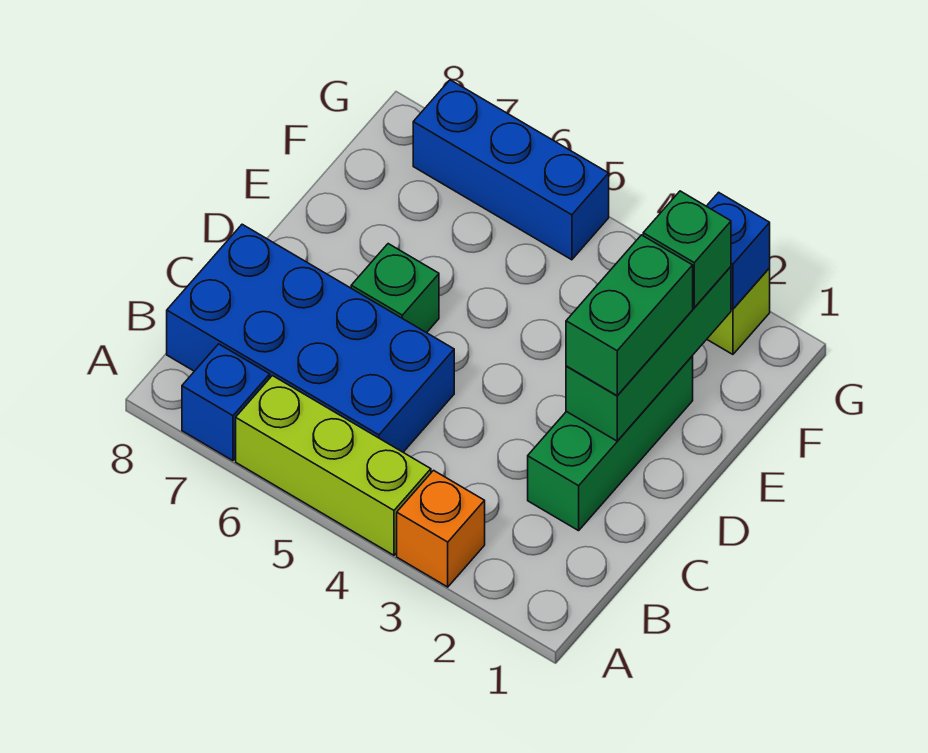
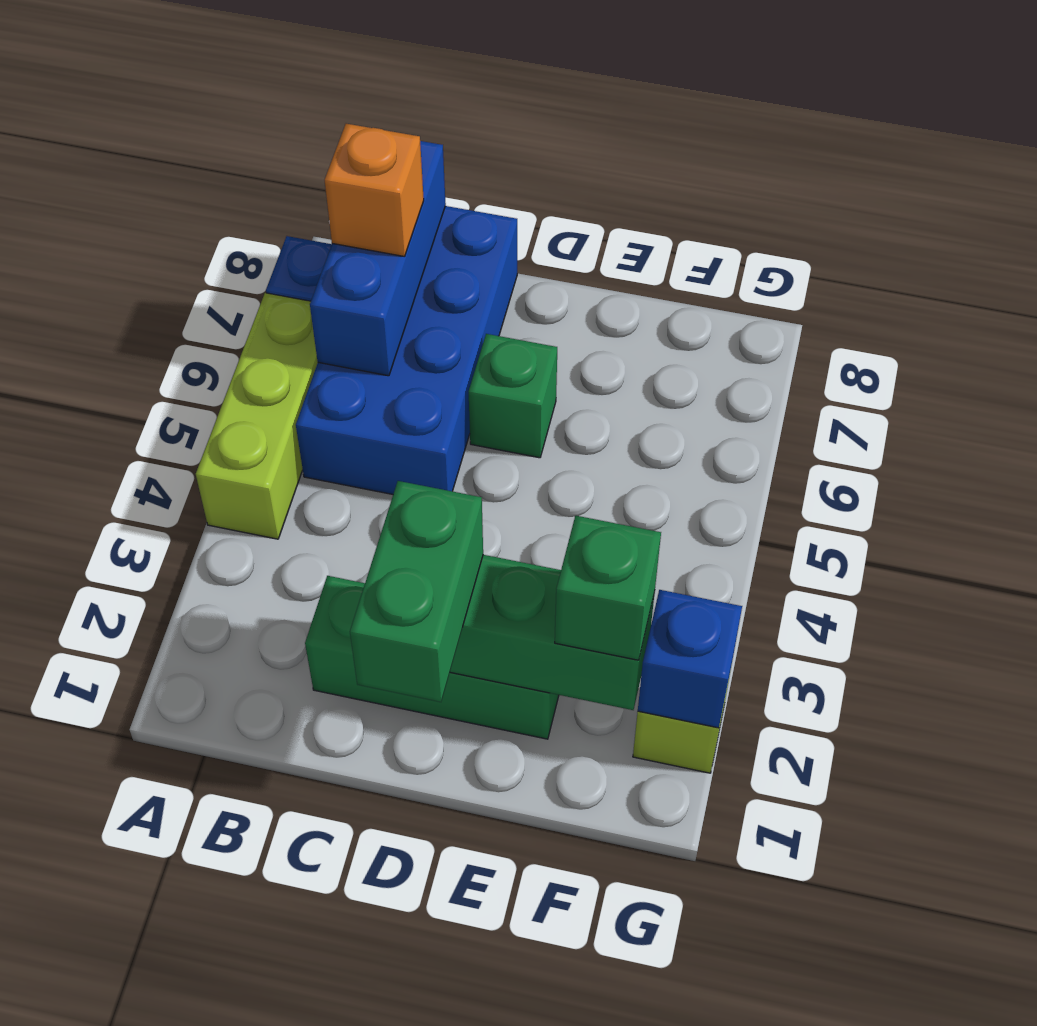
orange brick A3 level 1 -> orange brick B7 level 3
green brick D2:E2 level 3 -> green brick D1:D2 level 3
blue brick G5:G7 level 1 -> blue brick B6:B8 level 2

